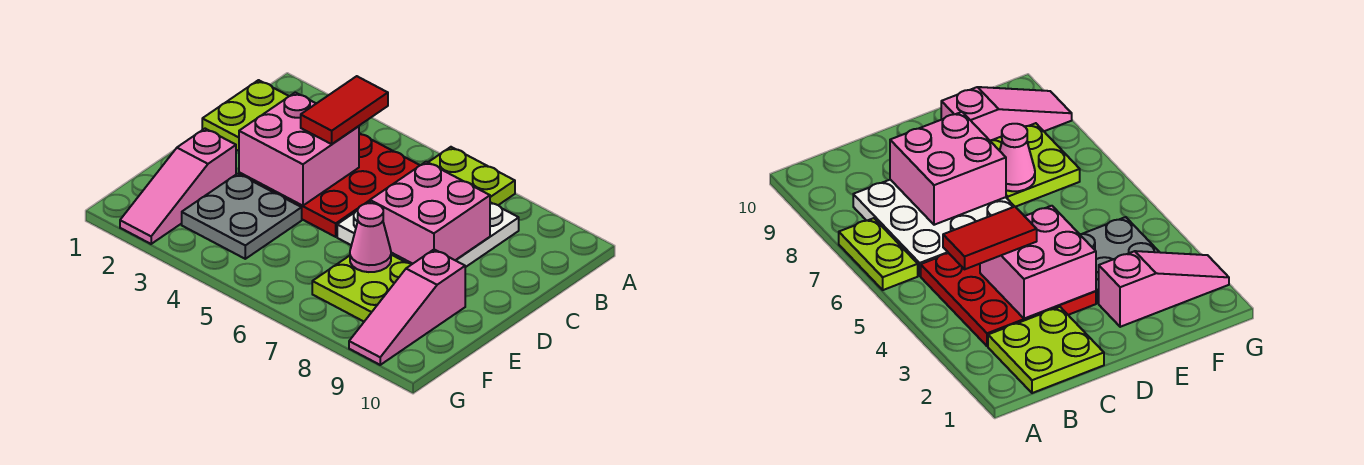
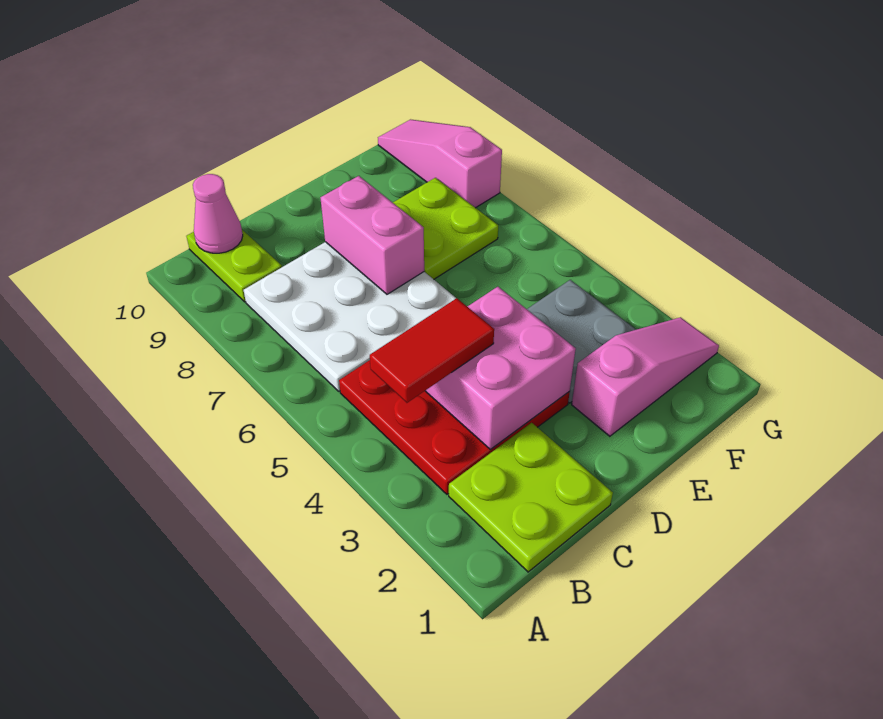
lime plate A6:A7 level 1 -> lime plate B9:B10 level 1
pink brick C7:D8 level 2 -> pink brick D7:D8 level 2
pink cone E7 level 2 -> pink cone B10 level 2
pink slope E9:G9 level 1 top E -> pink slope G8:G10 level 1 top 8

